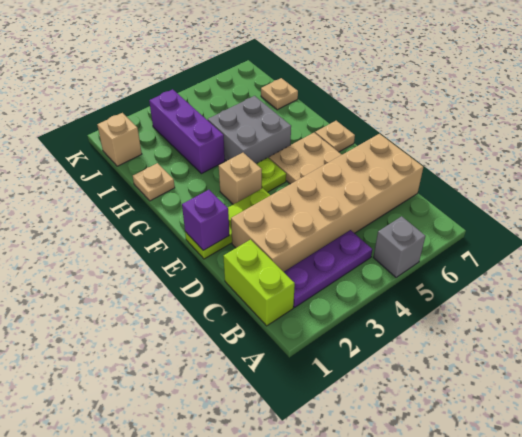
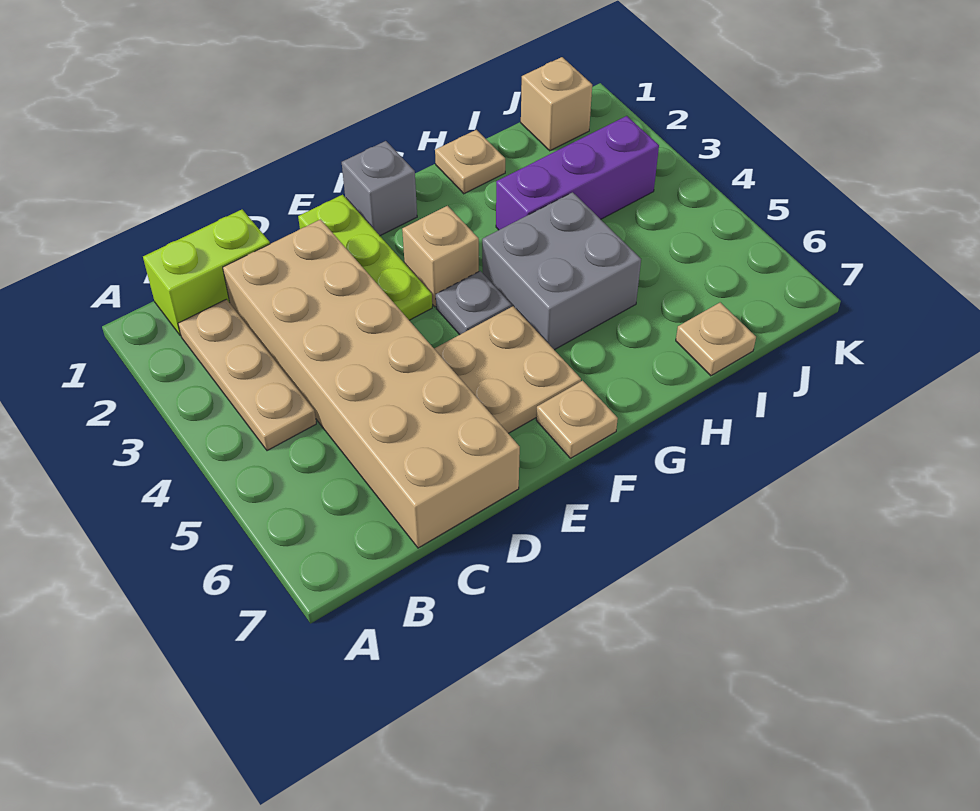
grey brick A5 level 1 -> grey brick F1 level 1
purple plate B2:B4 level 1 -> tan plate B2:B4 level 1
purple brick E1 level 2 -> none
lime plate F4 level 1 -> grey plate F4 level 1

